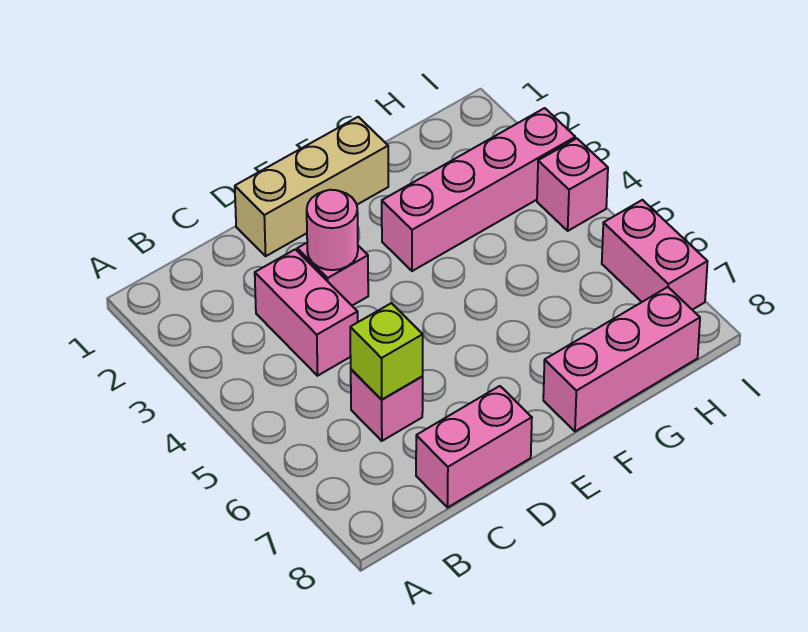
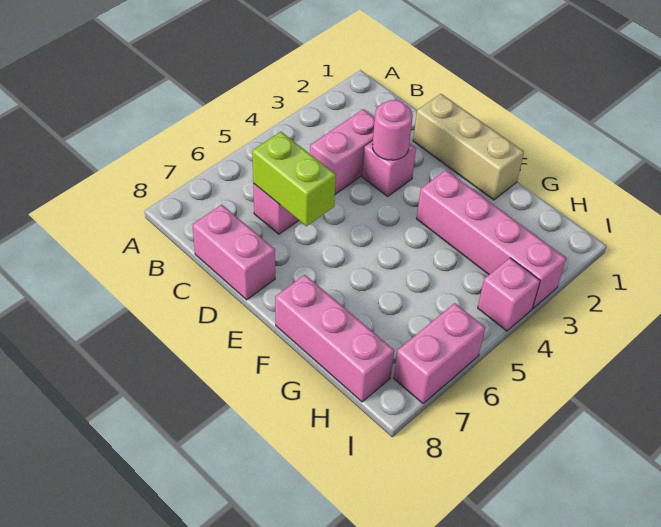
lime brick C6 level 2 -> lime brick C6:D6 level 2

